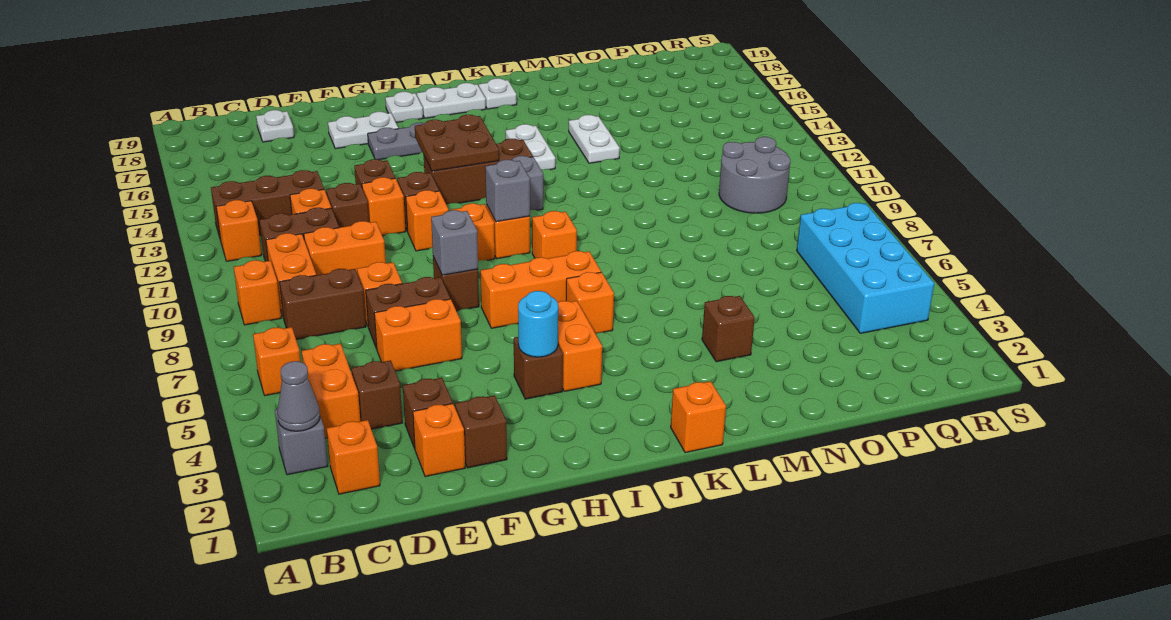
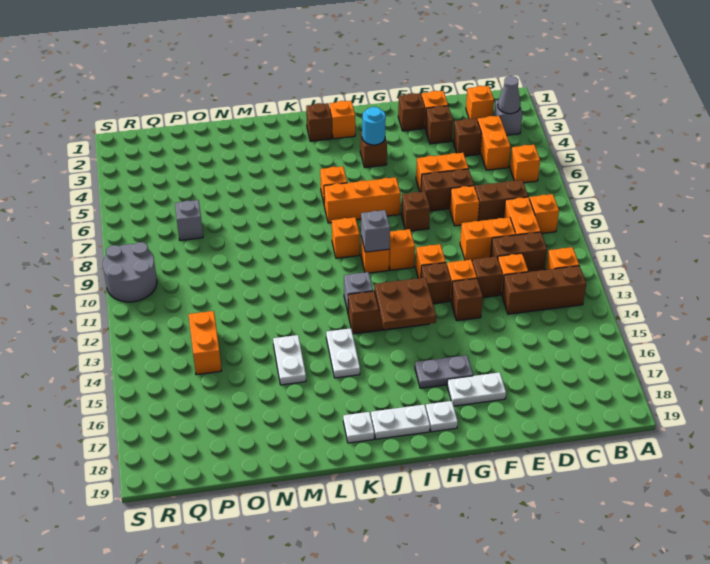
white plate D18 level 1 -> none
grey brick G8 level 2 -> grey brick P7 level 1
orange brick I4:I5 level 1 -> orange brick P13:P14 level 1
orange brick K1 level 1 -> orange brick I2 level 1
brown brick M4 level 1 -> brown brick J2 level 1
grey round brick P10:Q11 level 1 -> grey round brick R9:S10 level 1
cyan brick Q4:R7 level 1 -> none

